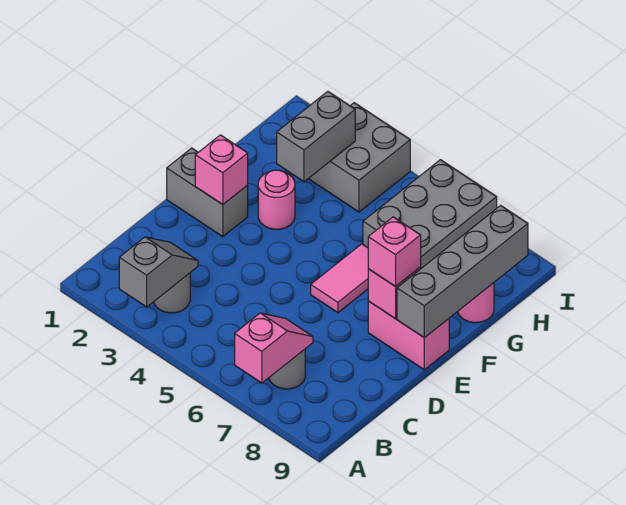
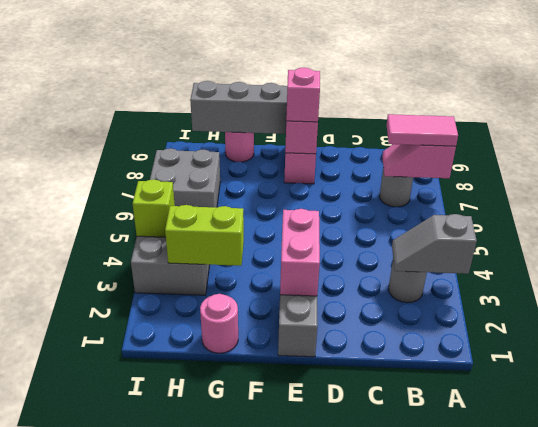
pink brick E2 level 2 -> pink brick E2:E3 level 2
pink tile E6:F6 level 1 -> pink tile A7:B7 level 3
pink round brick F3 level 1 -> pink round brick G1 level 1
grey brick G3:H3 level 2 -> lime brick G3:H3 level 2
grey brick G6:I7 level 1 -> grey brick H6:I7 level 1
none -> lime brick I4 level 2

